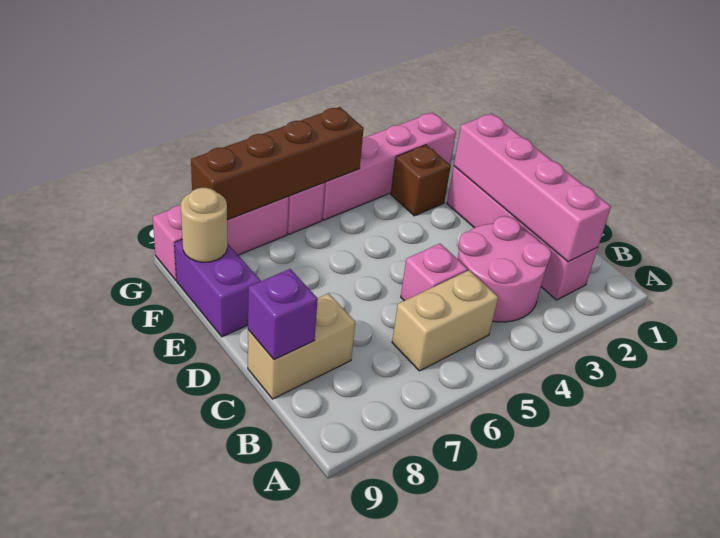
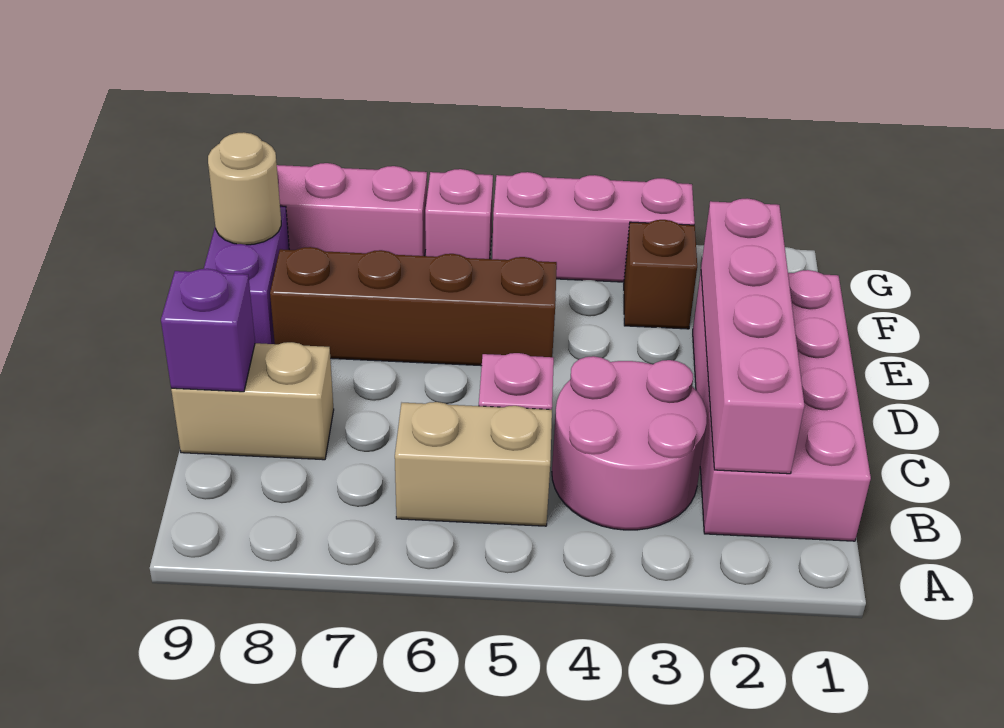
pink brick B2:E2 level 1 -> pink brick B1:E2 level 1
pink brick G2:G5 level 1 -> pink brick G3:G5 level 1
brown brick G5:G8 level 2 -> brown brick E5:E8 level 1

